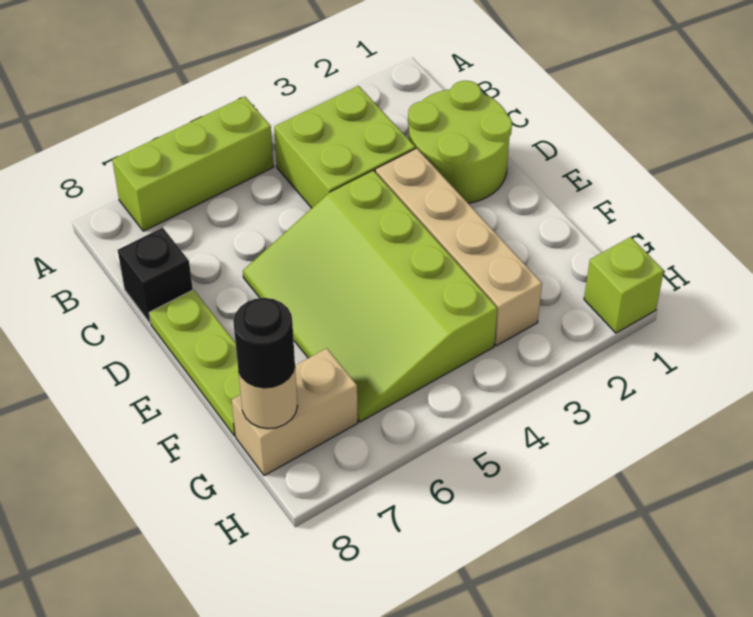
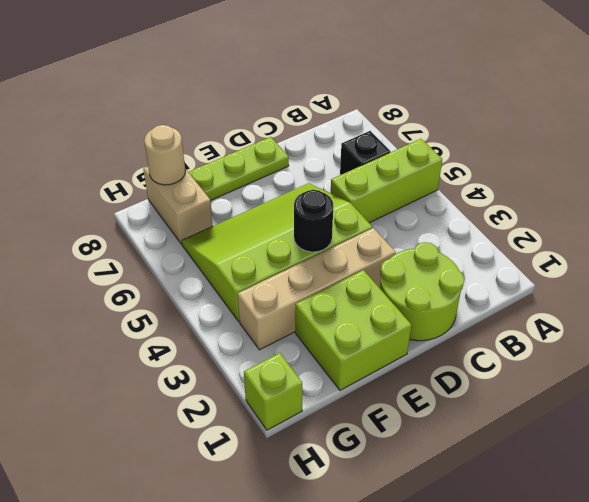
lime brick A5:A7 level 1 -> lime brick A5:C5 level 1
lime brick B3:C4 level 1 -> lime brick E1:F2 level 1
black brick C8 level 1 -> black brick B6 level 1
black round brick G8 level 3 -> black round brick E4 level 2

